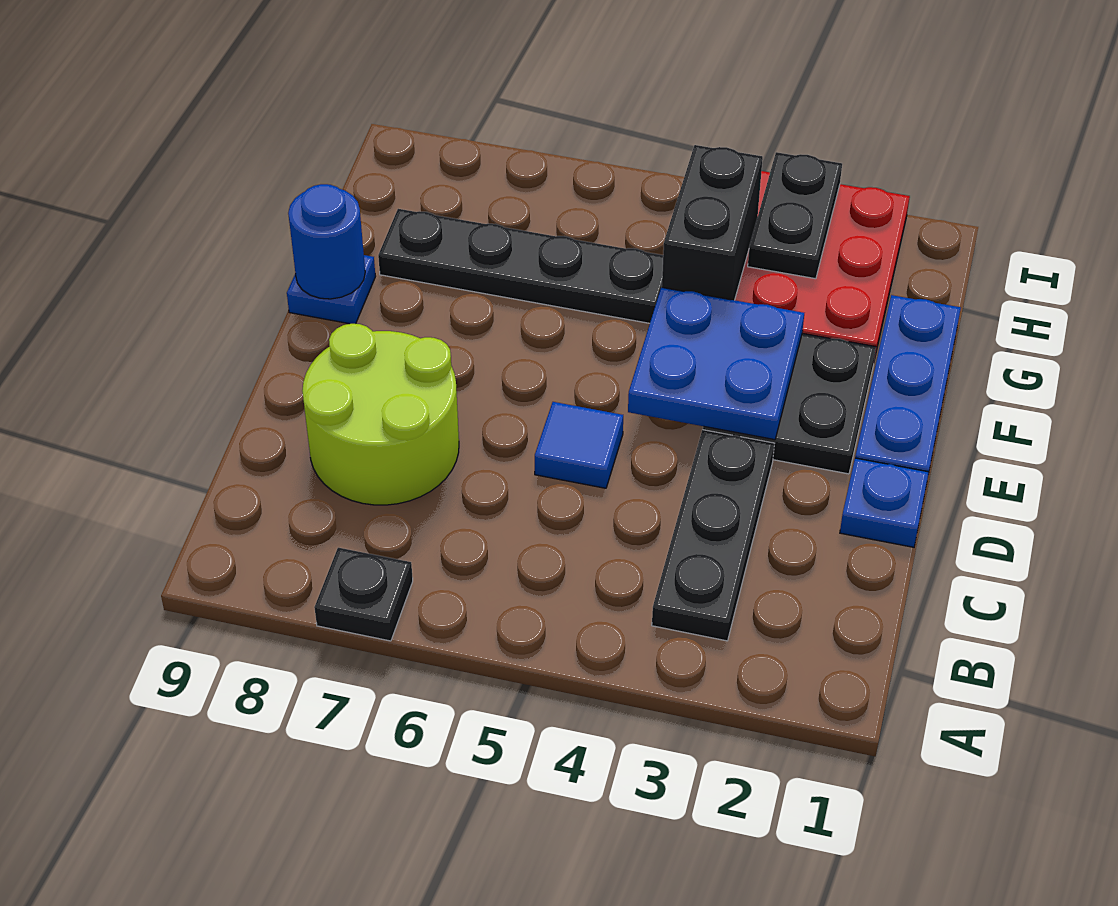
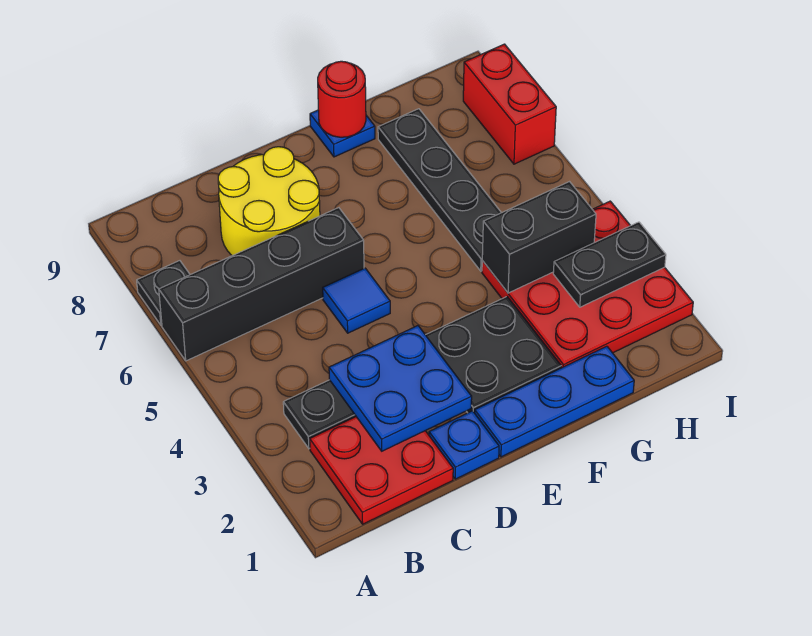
none -> black brick A6:D6 level 1
none -> red plate B1:C2 level 1
lime round brick C7:D8 level 1 -> yellow round brick C7:D8 level 1
blue plate E3:F4 level 2 -> blue plate C2:D3 level 2
blue round brick F9 level 2 -> red round brick F9 level 2
none -> red brick I7:I8 level 1

